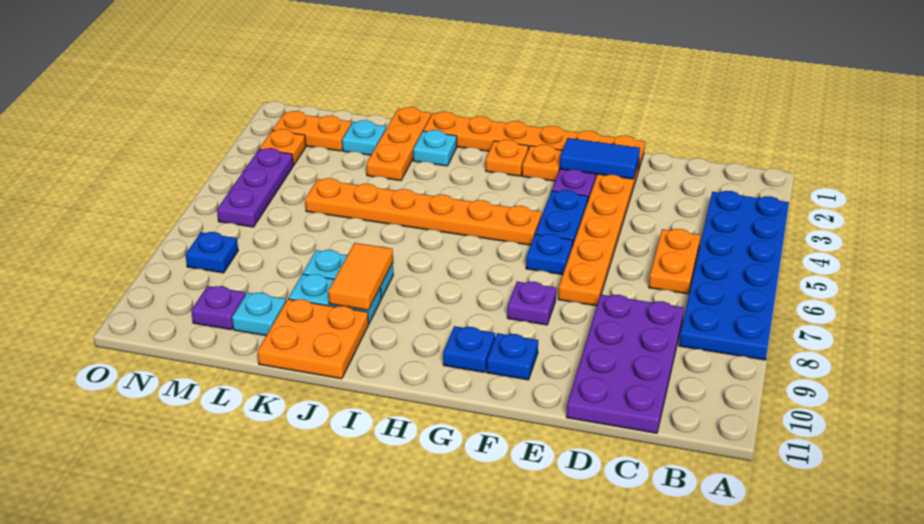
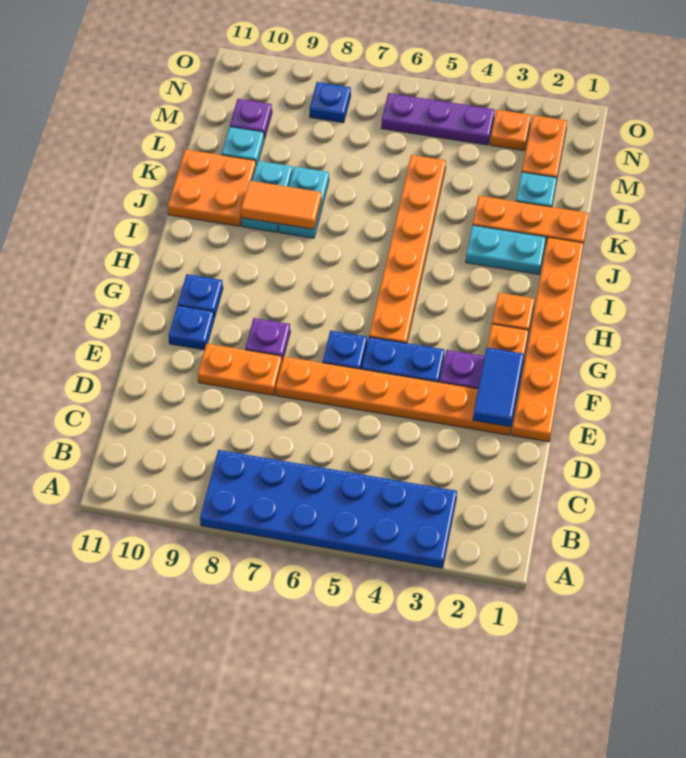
orange plate C5:C6 level 1 -> orange plate E8:E9 level 1
purple plate C8:D11 level 1 -> none
cyan plate J2 level 1 -> cyan plate J2:J3 level 1

